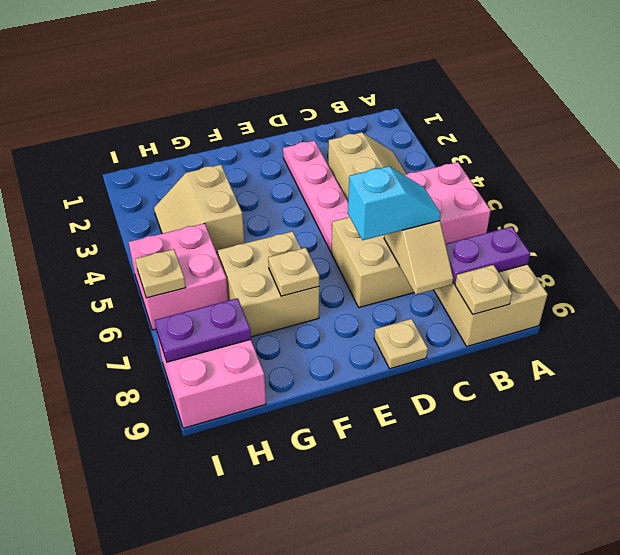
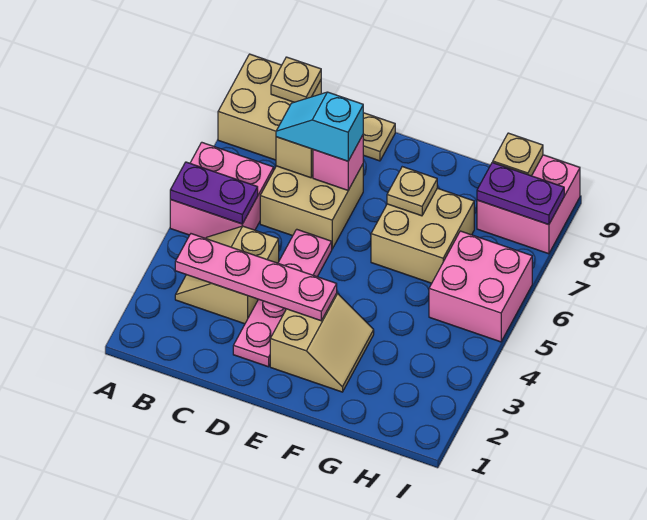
purple plate A8:B8 level 2 -> purple plate A5:B5 level 2
none -> pink plate B3:E3 level 2
none -> pink brick D7 level 2
tan slope G3:H4 level 1 top G -> tan slope E2:F3 level 1 top E
tan plate I6 level 2 -> tan plate H9 level 2

